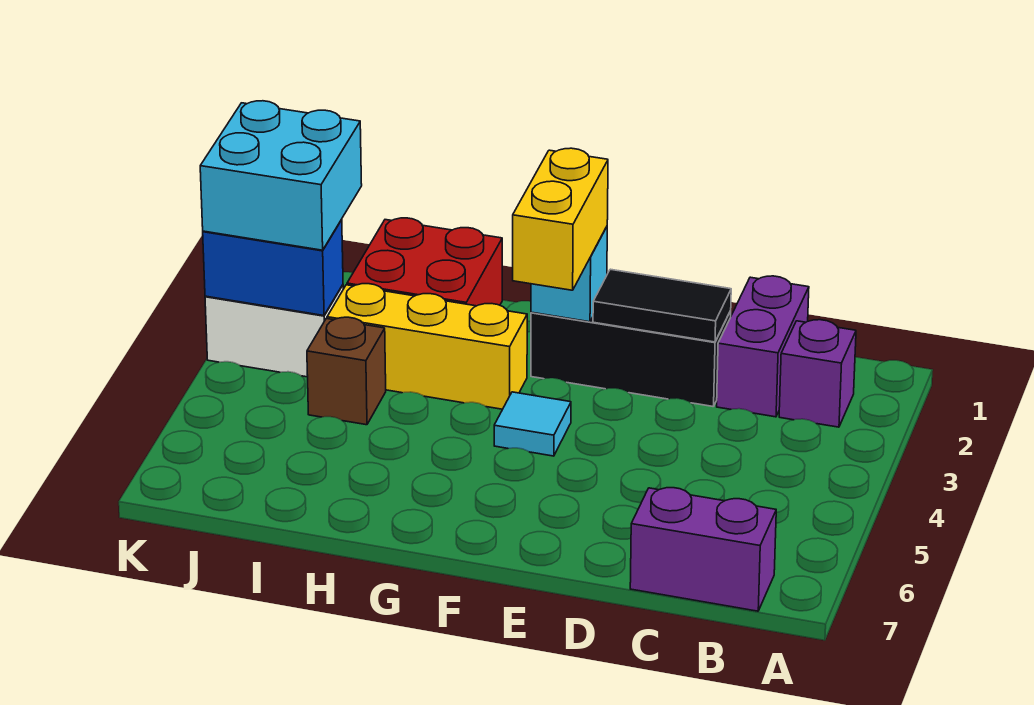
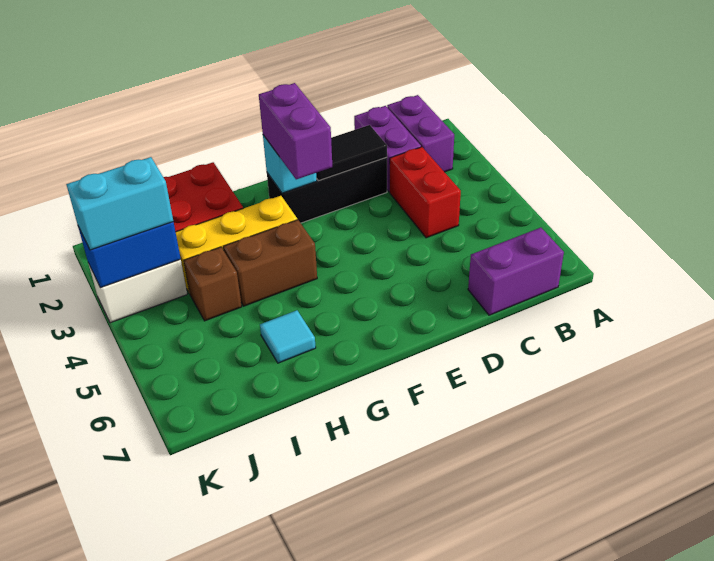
purple brick B2 level 1 -> purple brick B1:B2 level 1
none -> red brick C3:C4 level 1
yellow brick F2:F3 level 3 -> purple brick F2:F3 level 3
cyan tile F4 level 1 -> cyan tile H6 level 1
none -> brown brick G4:H4 level 1
cyan brick J2:K3 level 3 -> cyan brick J3:K3 level 3

